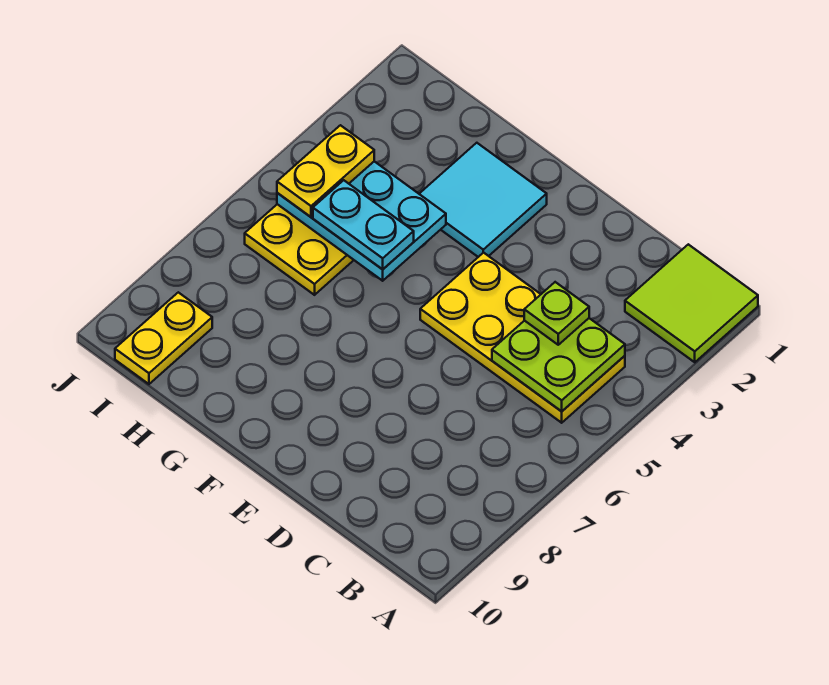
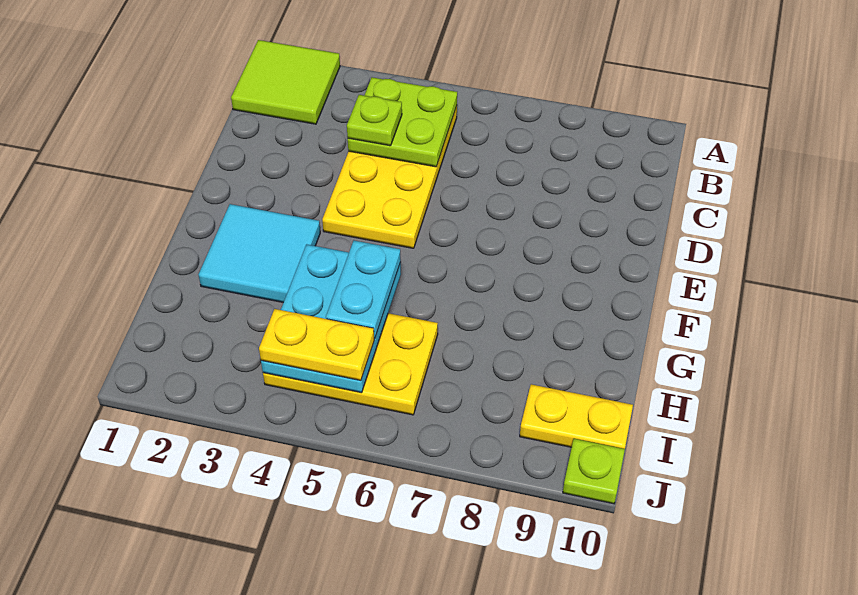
none -> lime plate J10 level 1

